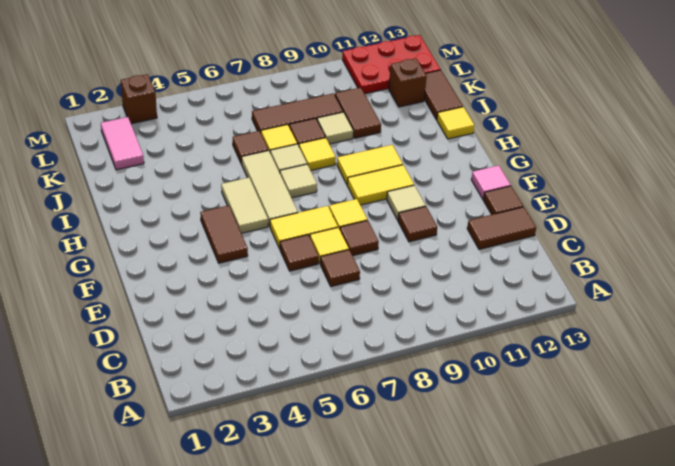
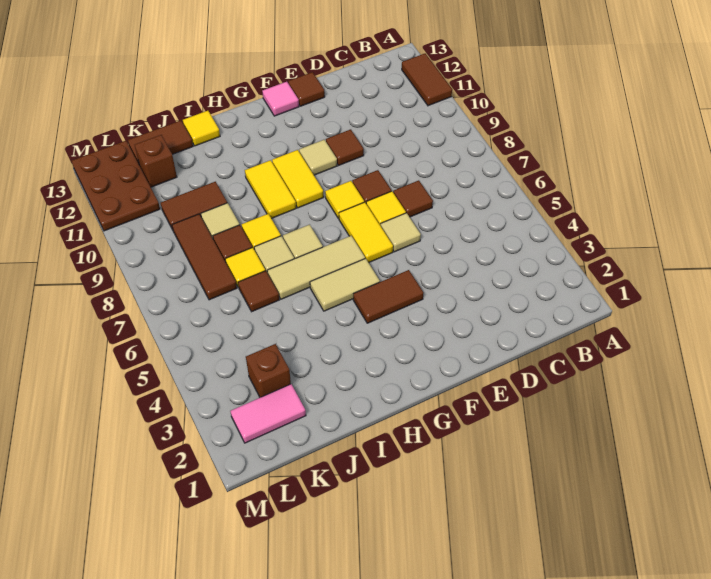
brown tile D12:D13 level 1 -> brown tile A11:A12 level 1
brown tile E6 level 1 -> tan tile E6 level 1
red plate L11:M13 level 1 -> brown plate L11:M13 level 1
brown brick M3 level 1 -> brown brick K3 level 1

